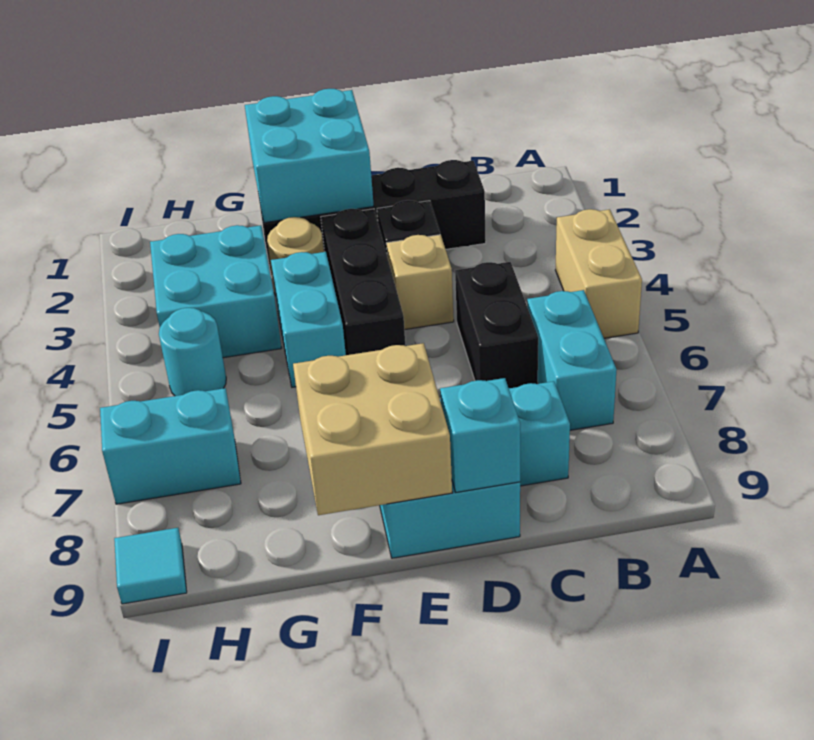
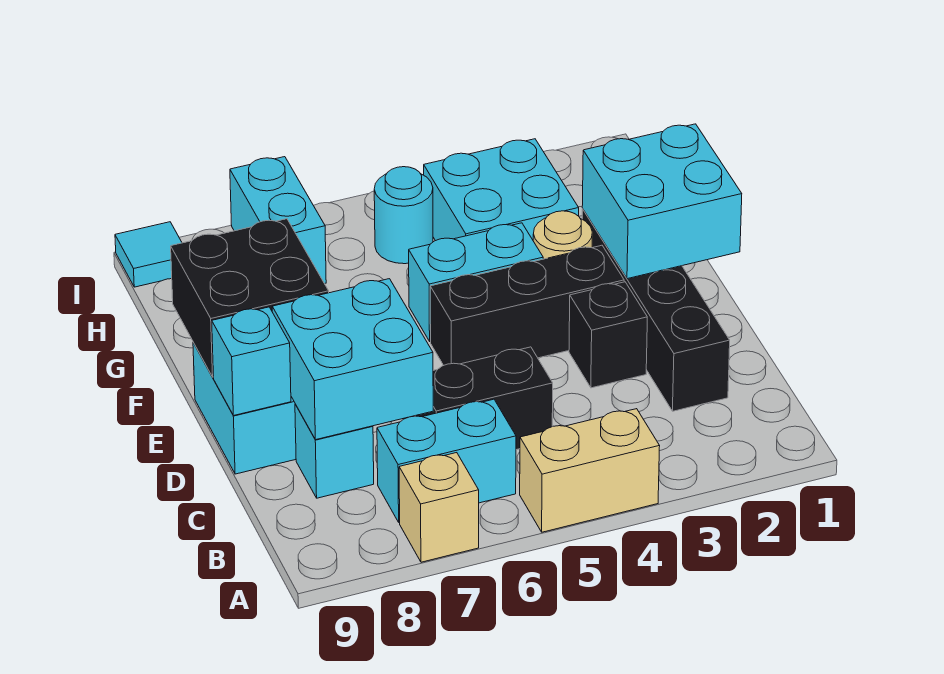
none -> cyan brick C7:D8 level 2
tan brick D4 level 1 -> tan brick A7 level 1
tan brick E8:F9 level 2 -> black brick E8:F9 level 2

